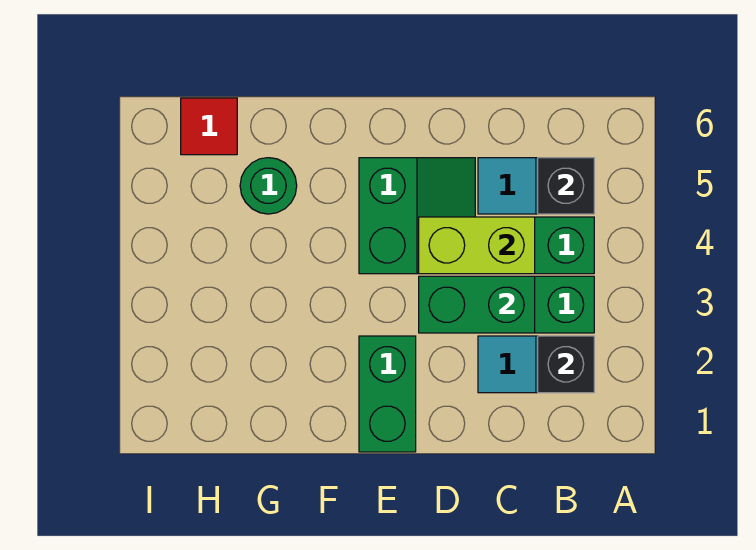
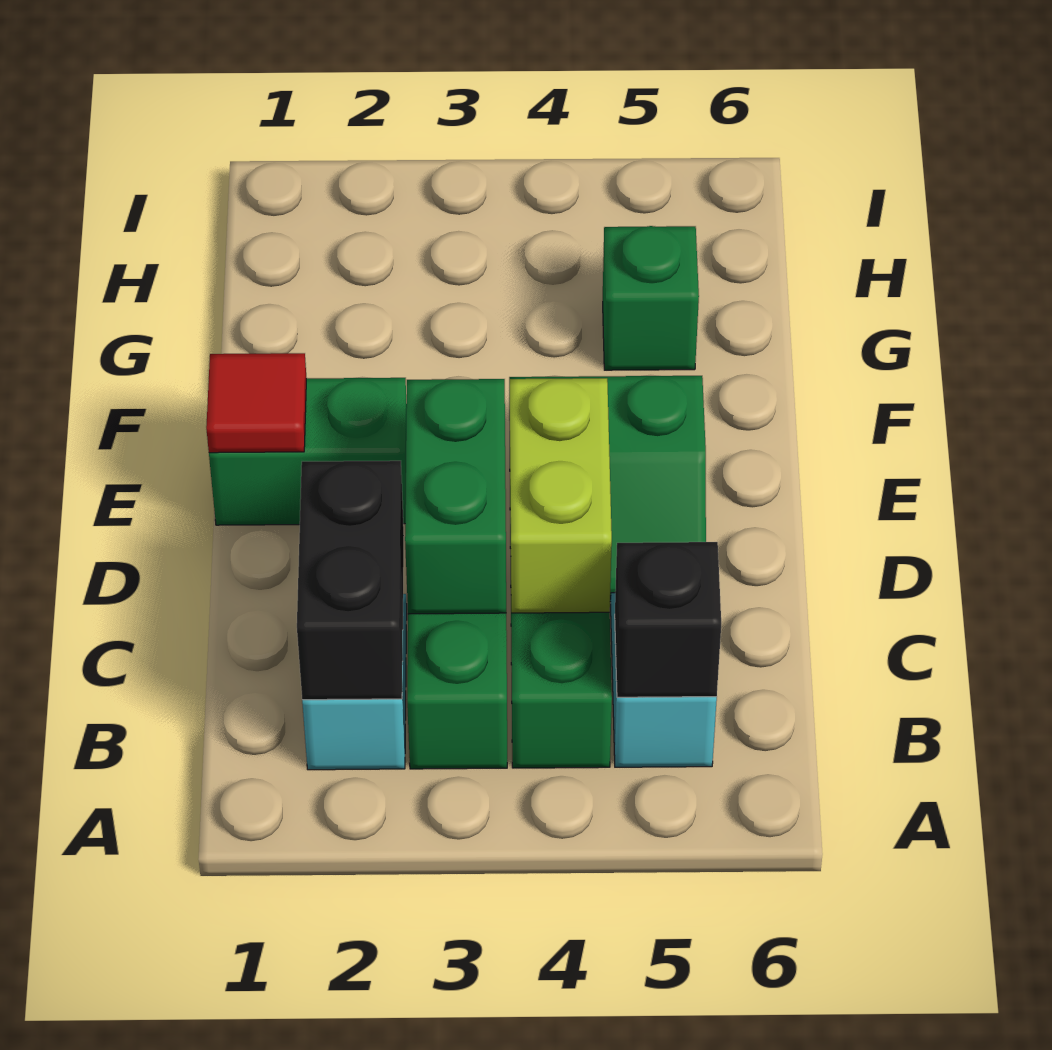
black brick B2 level 2 -> black brick B2:C2 level 2
green round brick G5 level 1 -> green brick G5 level 1
red tile H6 level 1 -> red tile E1 level 2

